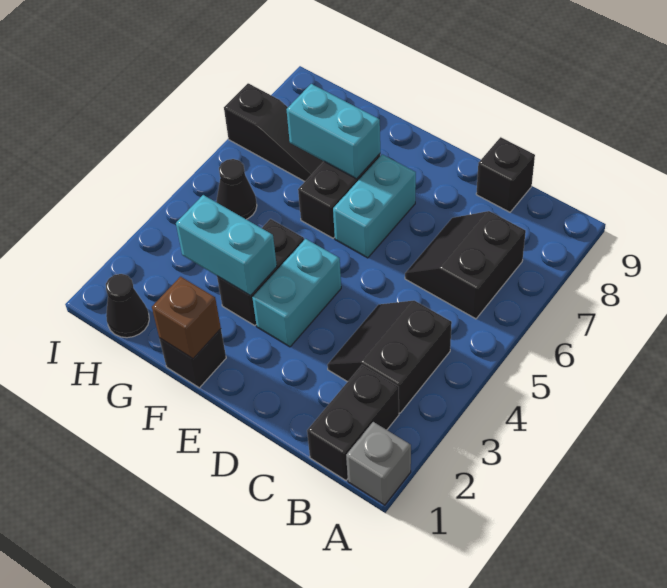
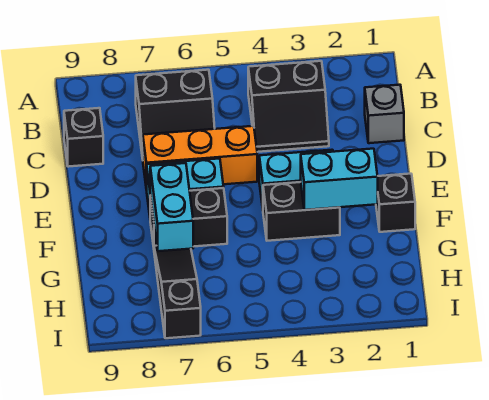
grey brick A1 level 1 -> grey brick C1 level 1
black brick B1:B2 level 1 -> none
none -> orange brick D5:D7 level 1
brown brick F1 level 2 -> none
cyan brick F3:G3 level 2 -> cyan brick F2:F3 level 2
black cone H1 level 1 -> none
black cone H5 level 1 -> none

